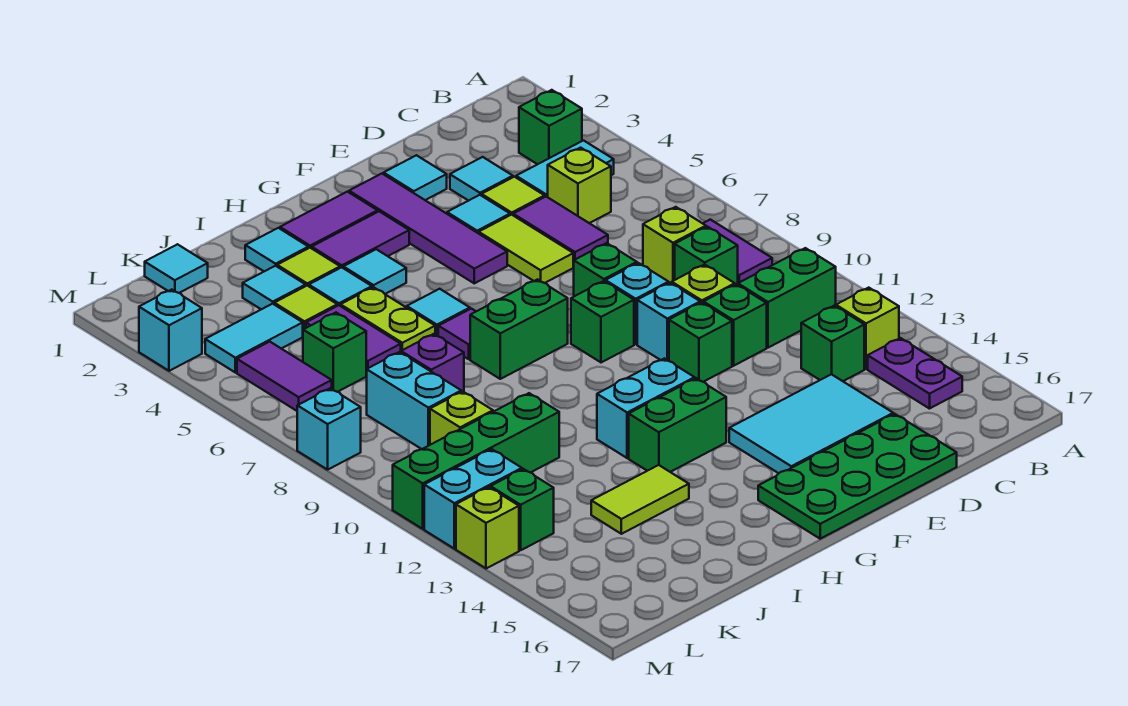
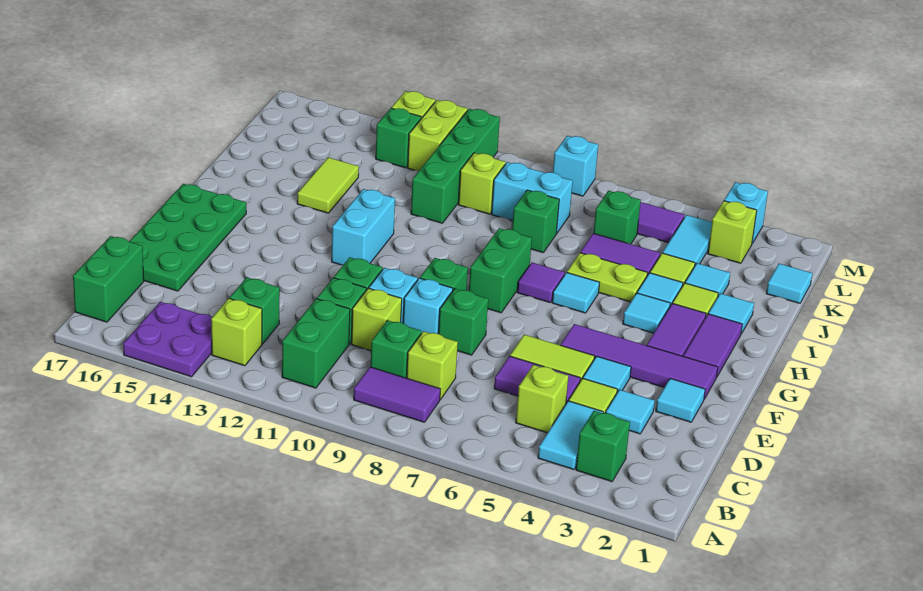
purple plate B14:B15 level 1 -> purple plate A14:B15 level 1
cyan tile D14:F15 level 1 -> none
green brick G13:H13 level 1 -> green brick B17:C17 level 1
purple brick J8 level 1 -> green brick J8 level 1
none -> lime brick L3 level 1
cyan brick L12:M12 level 1 -> lime brick L12:M12 level 1

